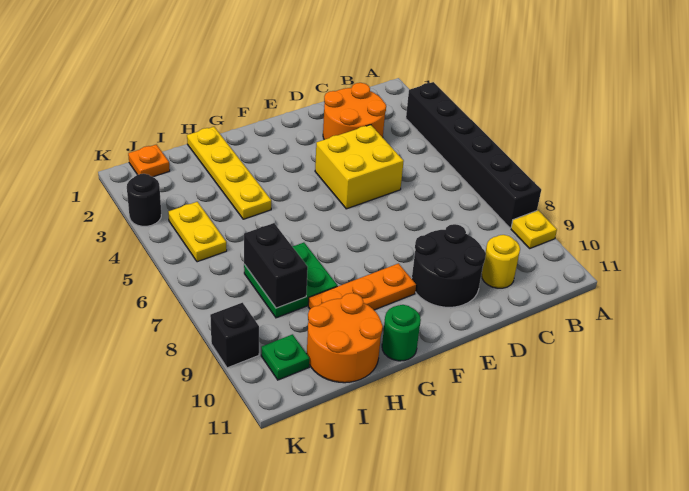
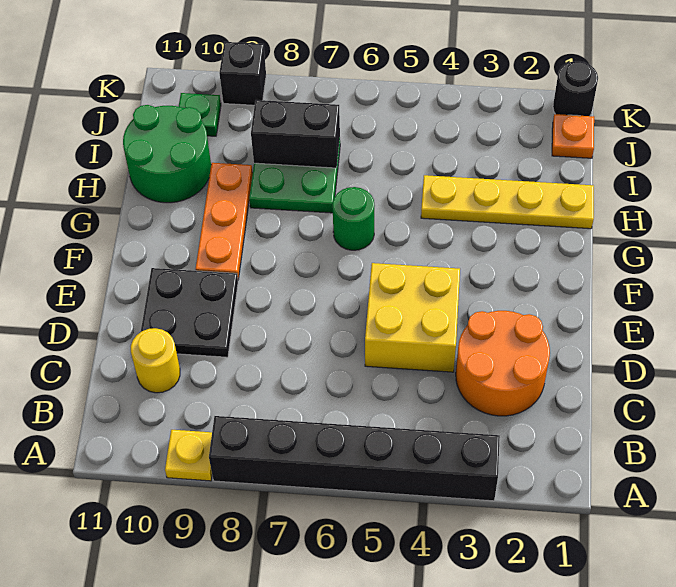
black round brick D9:E10 level 1 -> black plate D9:E10 level 1
green round brick G11 level 1 -> green round brick G6 level 1
orange round brick H10:I11 level 1 -> green round brick H10:I11 level 1
yellow plate J4:J5 level 1 -> none
black round brick K3 level 1 -> black round brick K1 level 1

